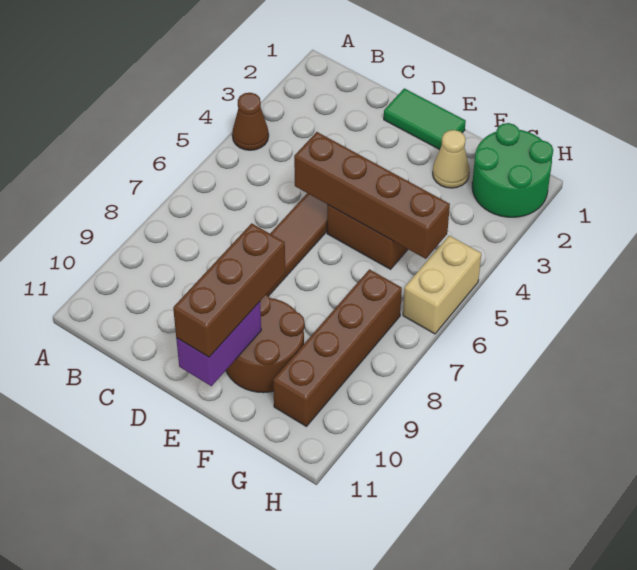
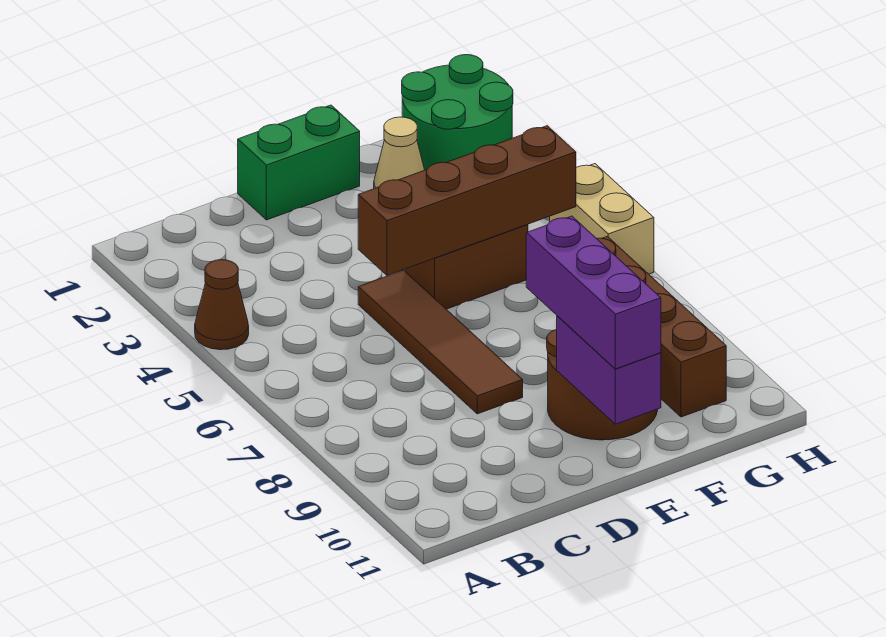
green tile D1:E1 level 1 -> green brick D1:E1 level 1
brown brick E9:E11 level 3 -> purple brick E9:E11 level 3

